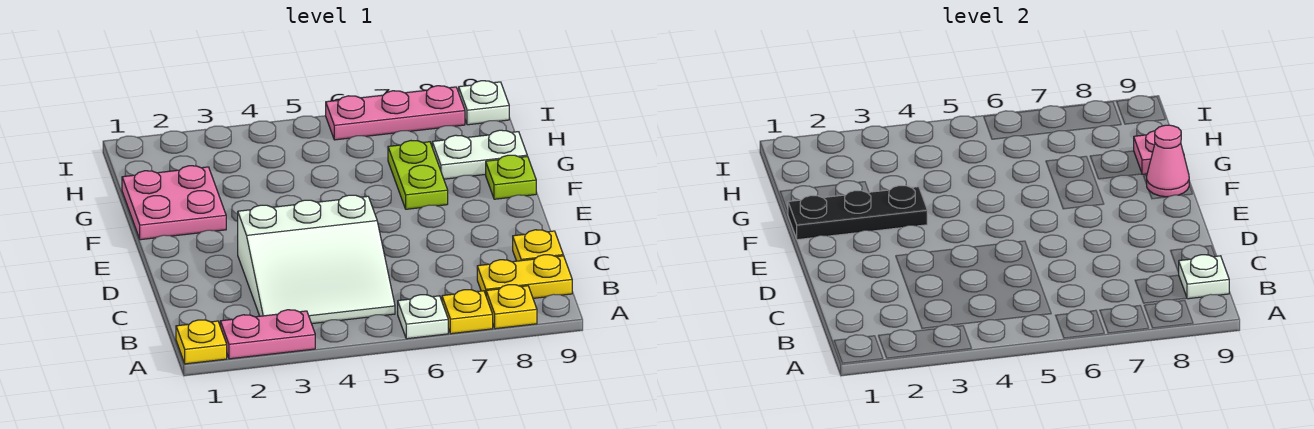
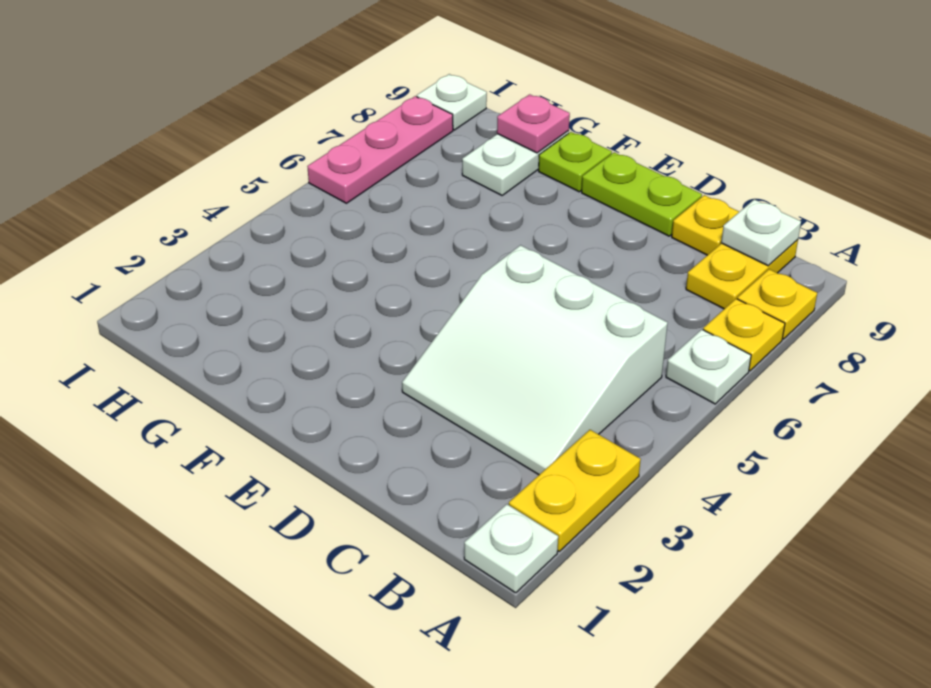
yellow plate A1 level 1 -> white plate A1 level 1
pink plate A2:A3 level 1 -> yellow plate A2:A3 level 1
white slope B3:D5 level 1 top D -> white slope B3:D5 level 1 top 5
pink plate F1:G2 level 1 -> none
black plate F1:F3 level 2 -> none
lime plate F7:G7 level 1 -> lime plate D9:E9 level 1
pink cone F9 level 2 -> none

